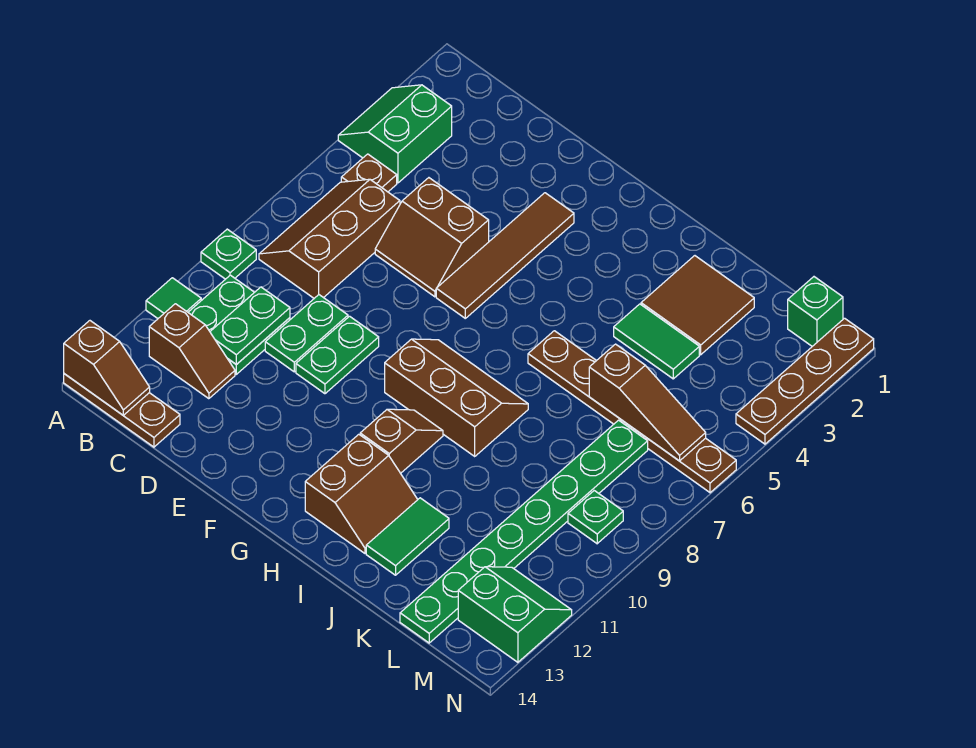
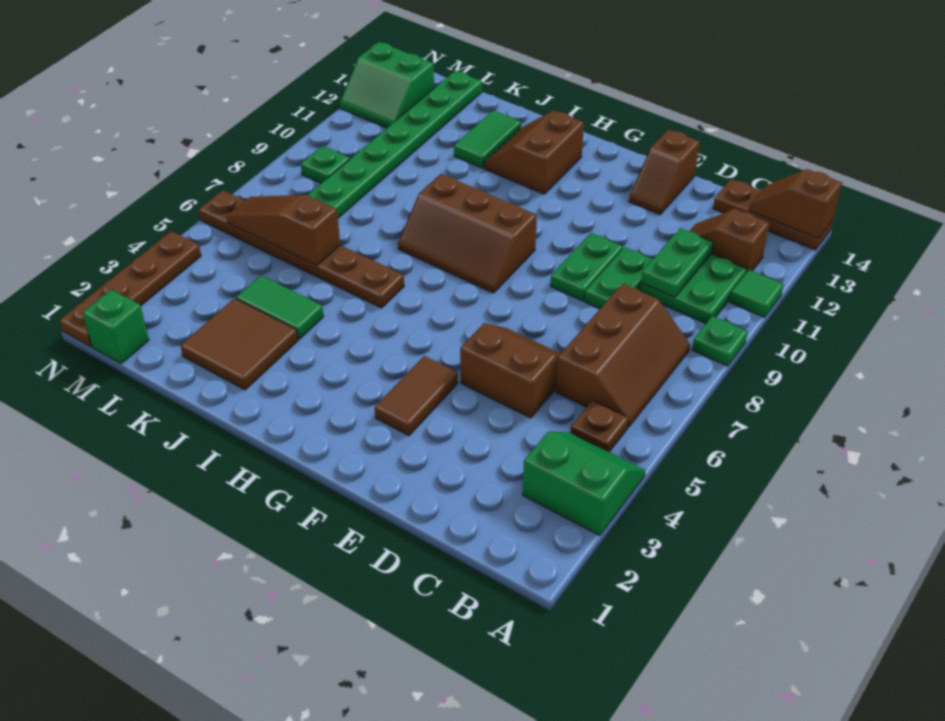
green slope A3:B4 level 1 top B -> green slope A3:B4 level 1 top 3
brown tile F3:F6 level 1 -> brown tile F3:F4 level 1
brown slope H10:H11 level 1 top 11 -> brown slope E13:E14 level 1 top 14

